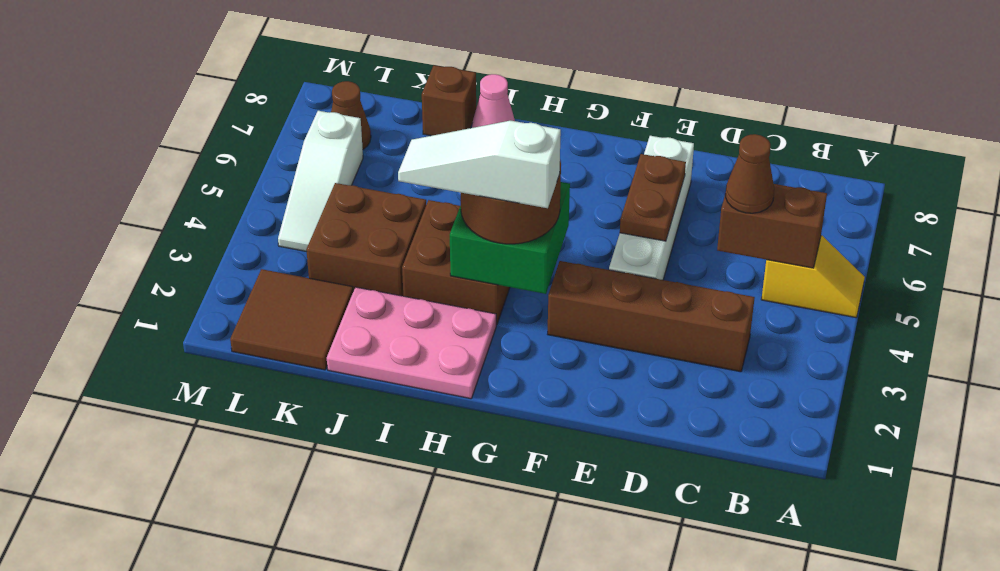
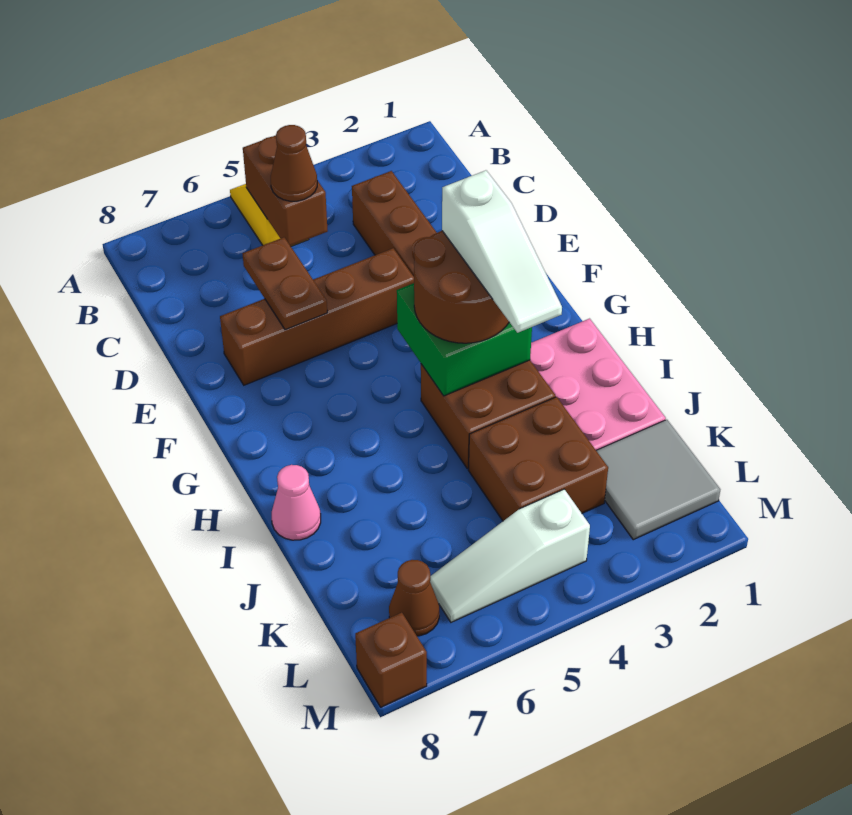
white brick E4:E7 level 1 -> brown brick E4:E7 level 1
brown plate E5:E6 level 2 -> brown plate D6:E6 level 2
brown brick J8 level 1 -> brown brick M8 level 1
brown tile K1:L2 level 1 -> grey tile K1:L2 level 1
white slope L4:L6 level 1 top 6 -> white slope L4:L6 level 1 top 4

